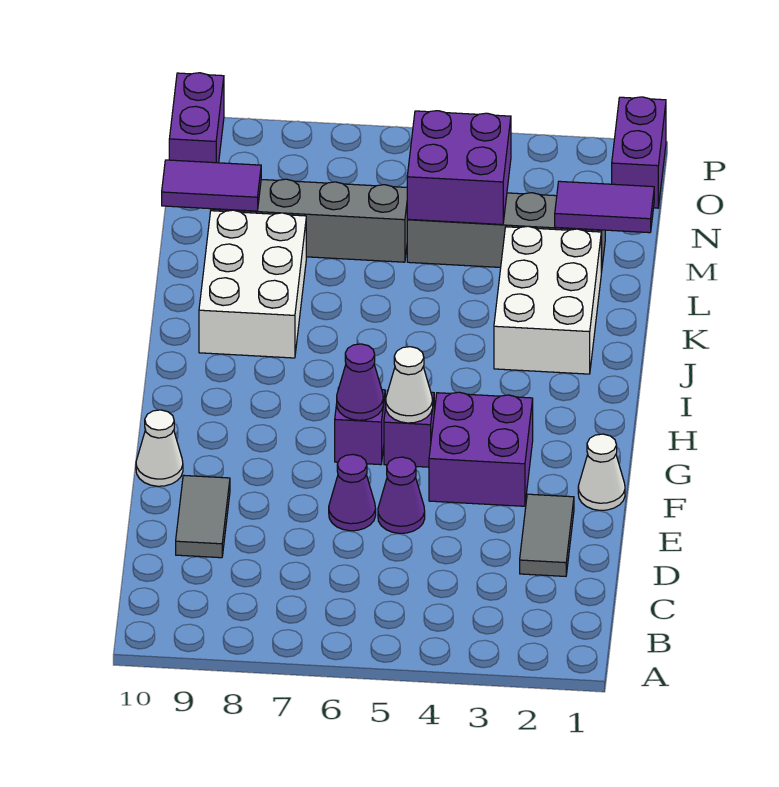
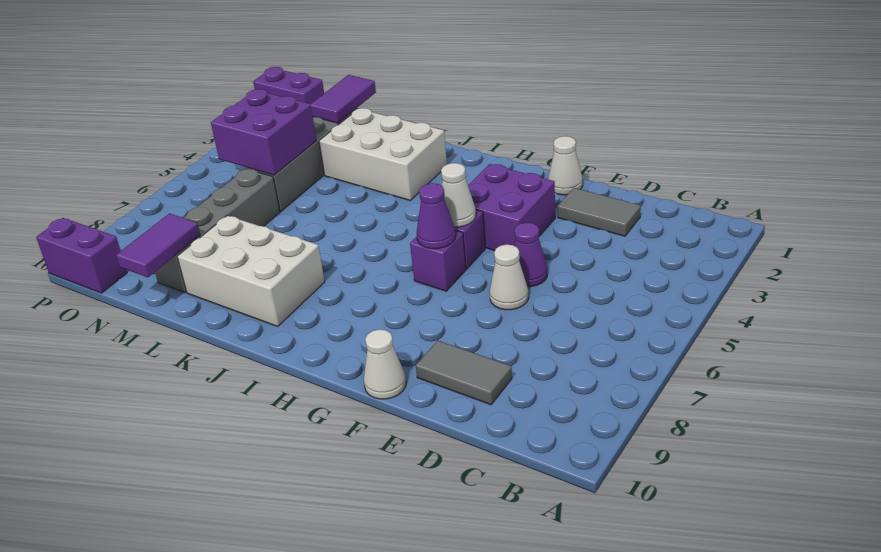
purple cone E6 level 1 -> white cone E6 level 1

